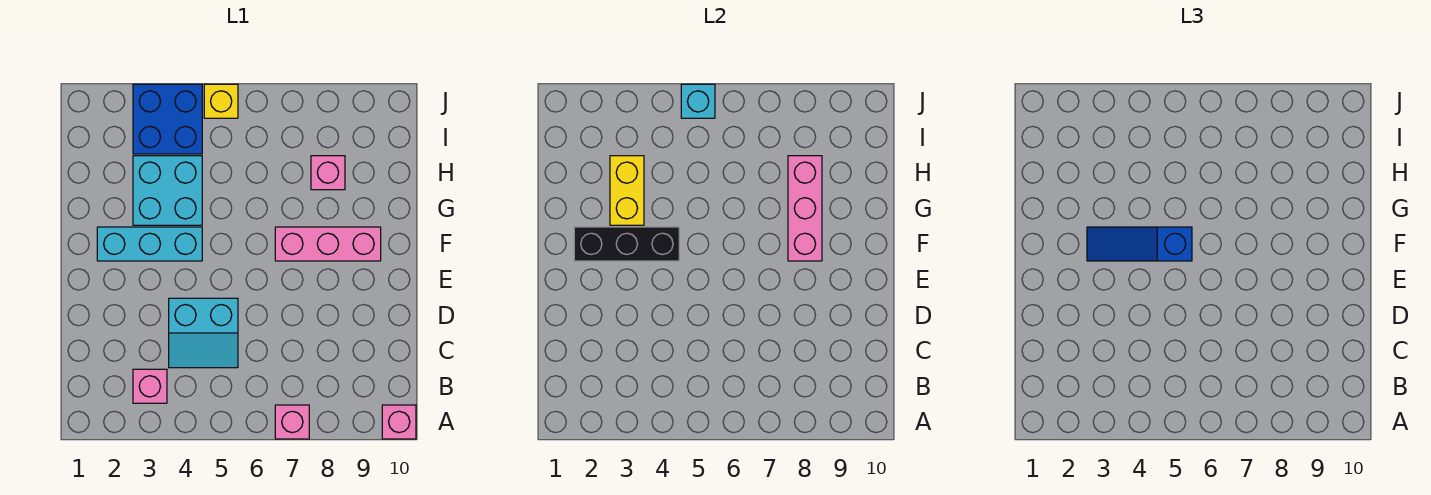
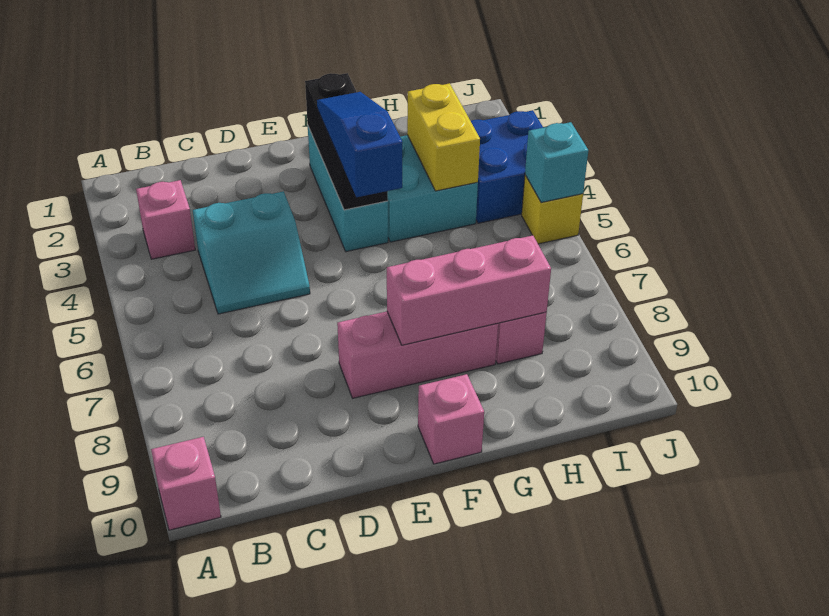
pink brick A7 level 1 -> pink brick F10 level 1
cyan slope C4:D5 level 1 top D -> cyan slope C4:D5 level 1 top 4
pink brick F7:F9 level 1 -> pink brick E8:G8 level 1
yellow brick G3:H3 level 2 -> yellow brick H3:H4 level 2

